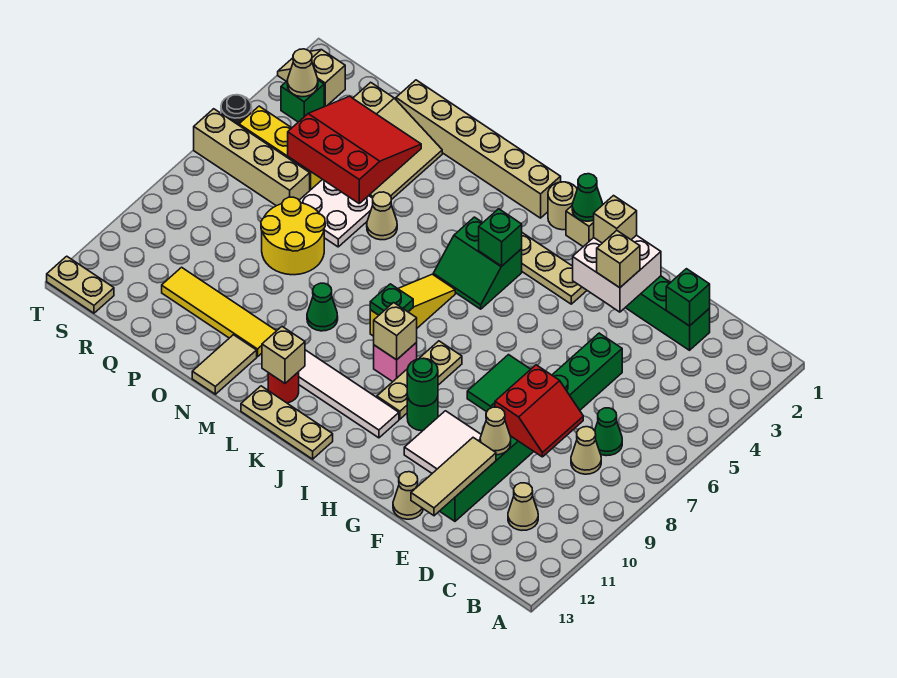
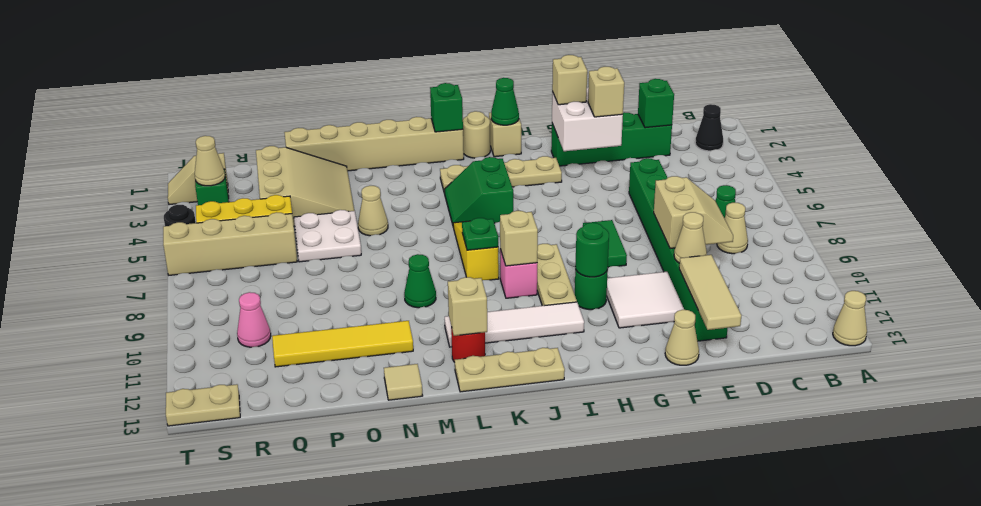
none -> black cone B2 level 1
tan cone C11 level 1 -> tan cone A13 level 1
red slope D8:E9 level 2 top E -> tan slope D8:E9 level 2 top E
green slope J4:K5 level 1 top 4 -> green slope J4:K5 level 1 top J
green brick J4 level 2 -> green brick K1 level 2
tan tile N12:N13 level 1 -> tan tile N13 level 1
red slope O3:Q5 level 2 top 5 -> none
yellow round brick O7:P8 level 1 -> none
none -> pink cone R10 level 1

